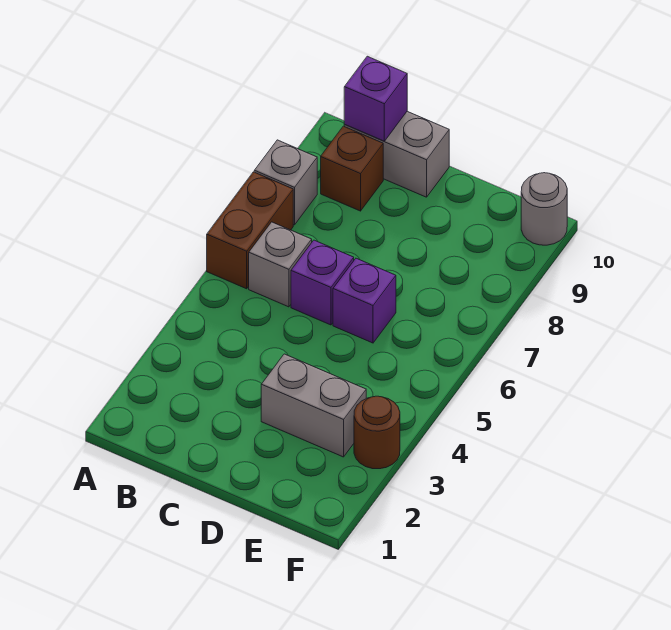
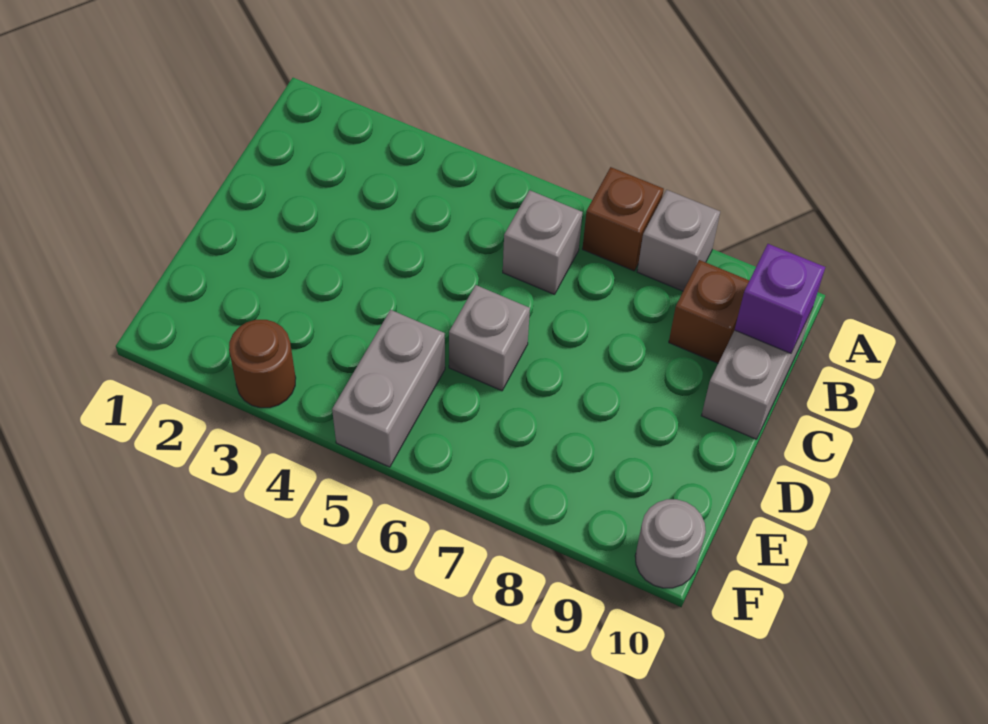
brown brick A6:A7 level 1 -> brown brick A7 level 1
purple brick C6 level 1 -> none
grey brick D3:E3 level 1 -> grey brick E5:F5 level 1
purple brick D6 level 1 -> grey brick D6 level 1

